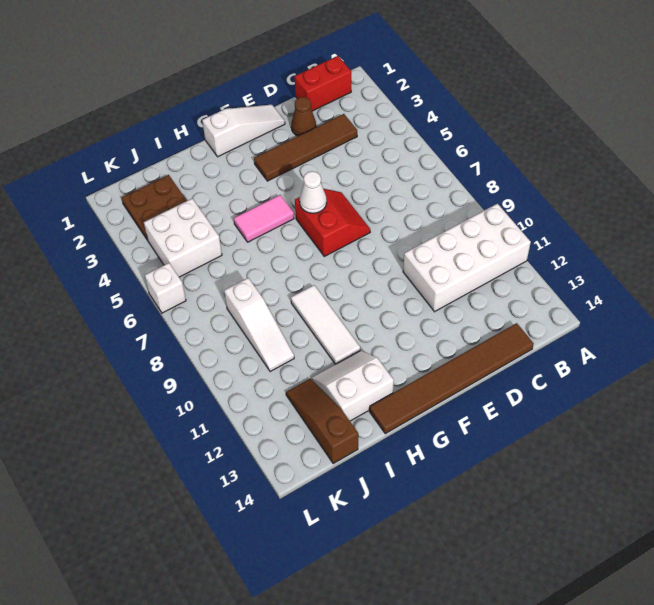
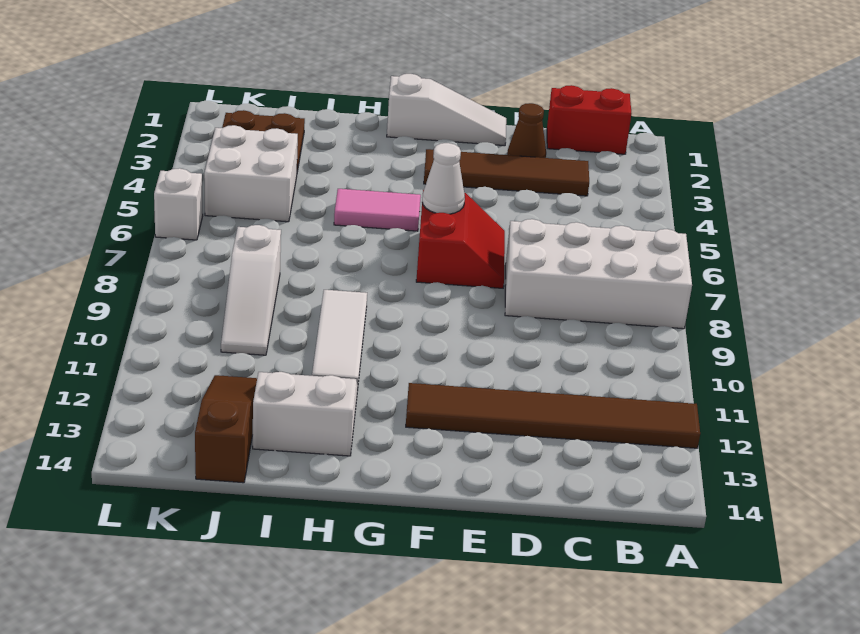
white brick A10:D11 level 1 -> white brick A7:D8 level 1
brown tile C14:H14 level 1 -> brown tile A12:F12 level 1

